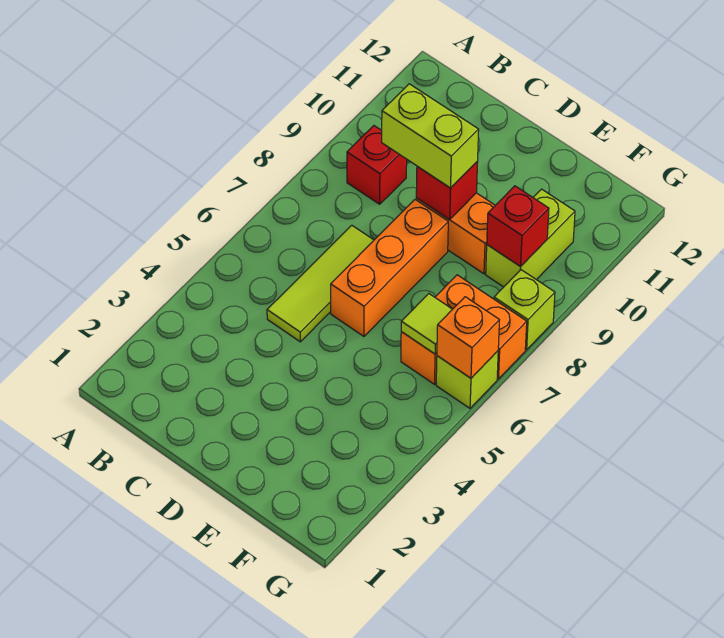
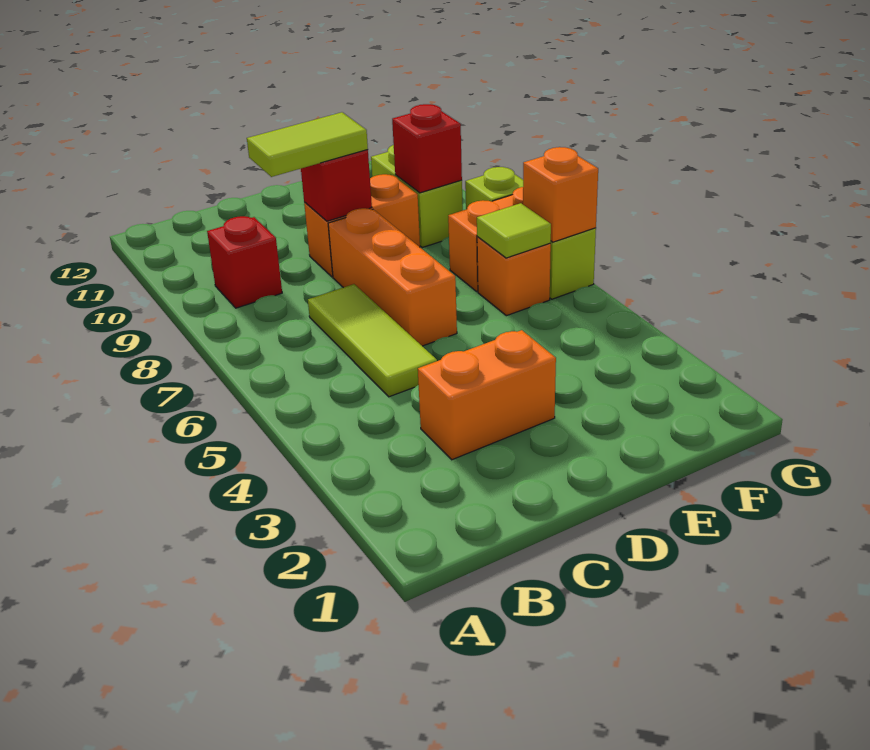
none -> orange brick C3:D3 level 1
lime brick C9:D9 level 3 -> lime tile C9:D9 level 3

